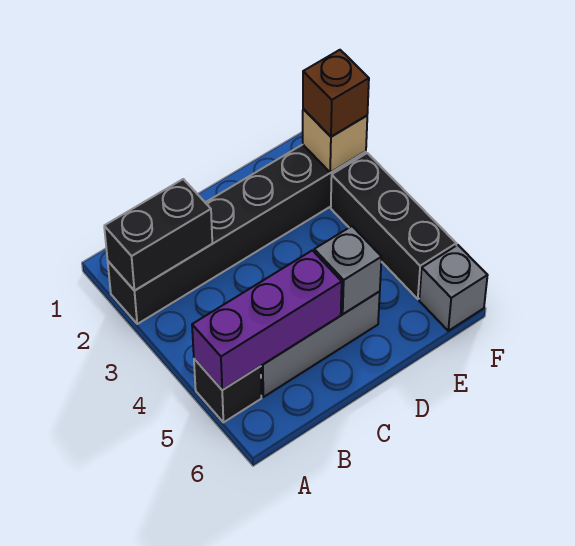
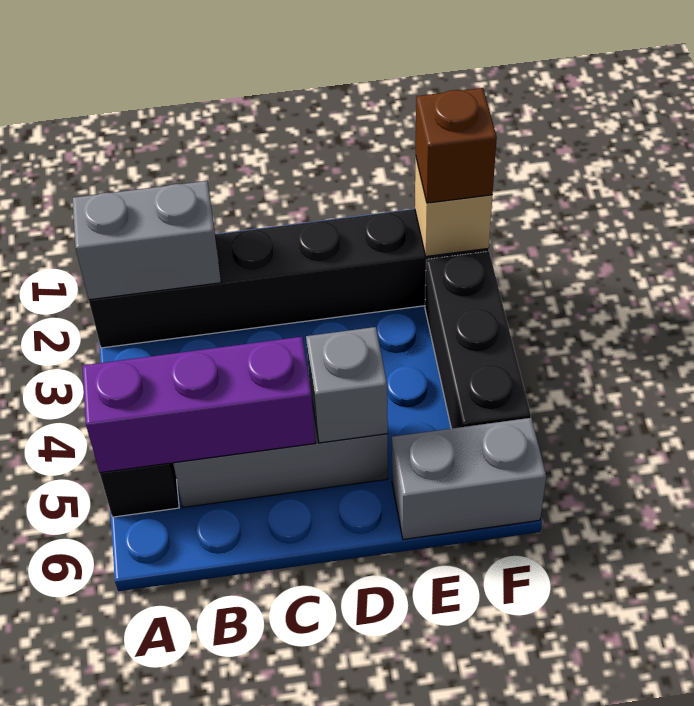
black brick A2:B2 level 2 -> grey brick A2:B2 level 2
grey brick F6 level 1 -> grey brick E6:F6 level 1

